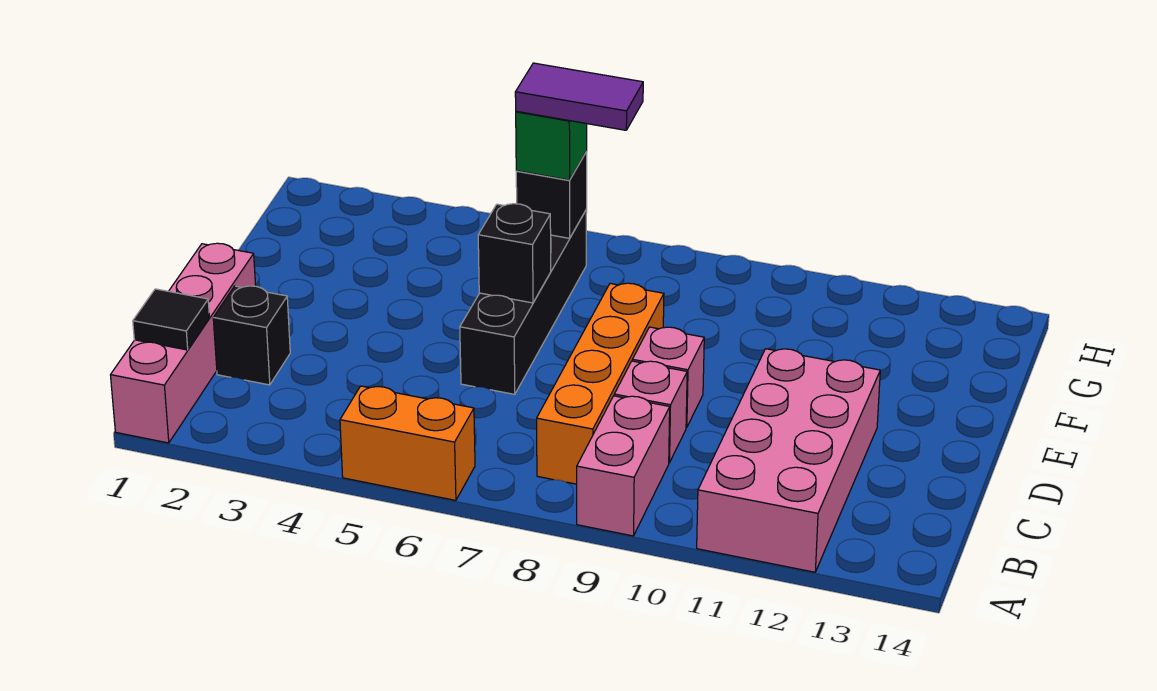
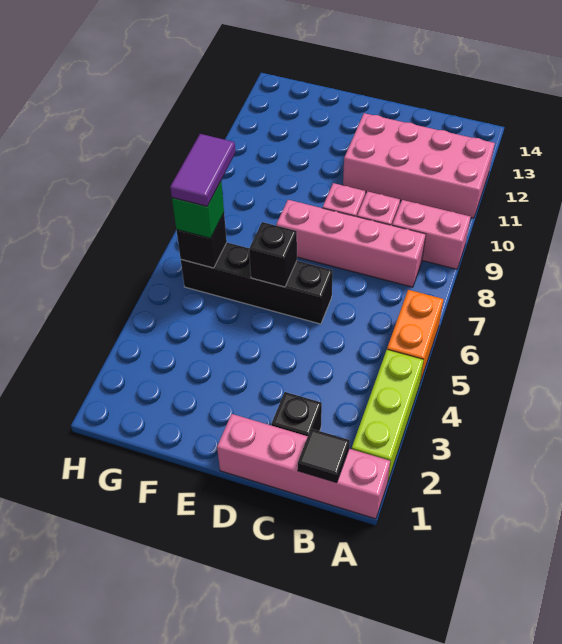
none -> lime brick A2:A4 level 1
orange brick B8:E8 level 1 -> pink brick B8:E8 level 1

